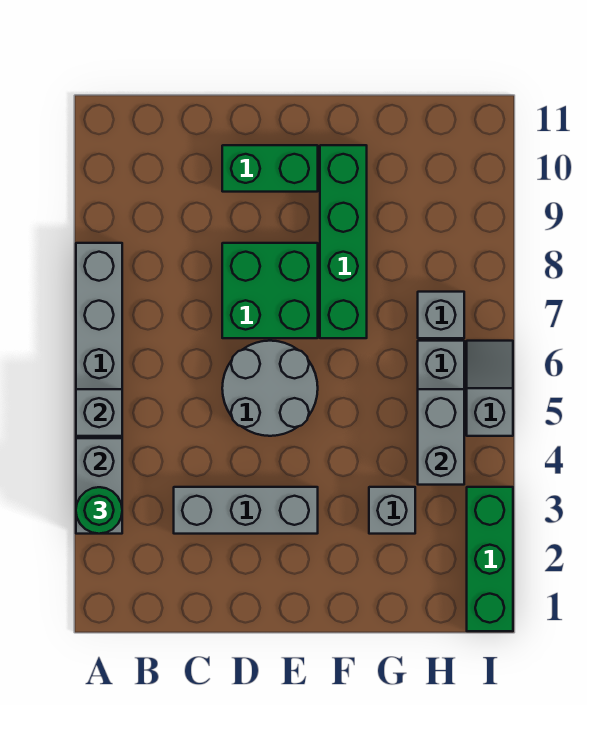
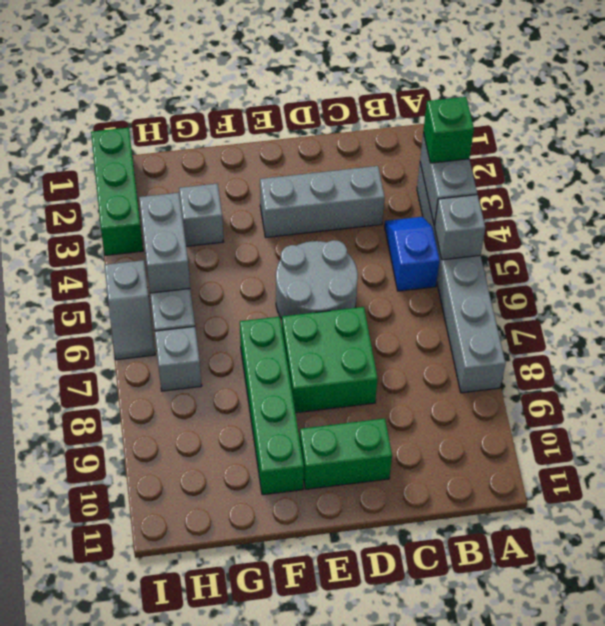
green round brick A3 level 3 -> green brick A3 level 3
none -> blue slope B4:B5 level 1 top 5

